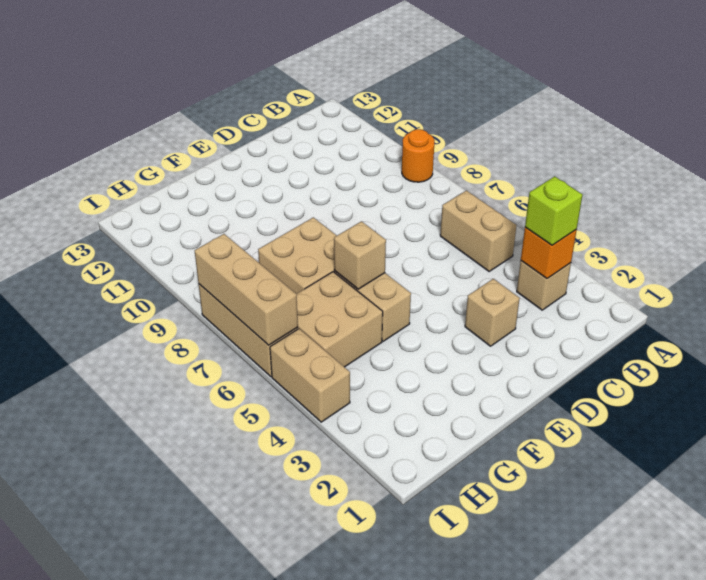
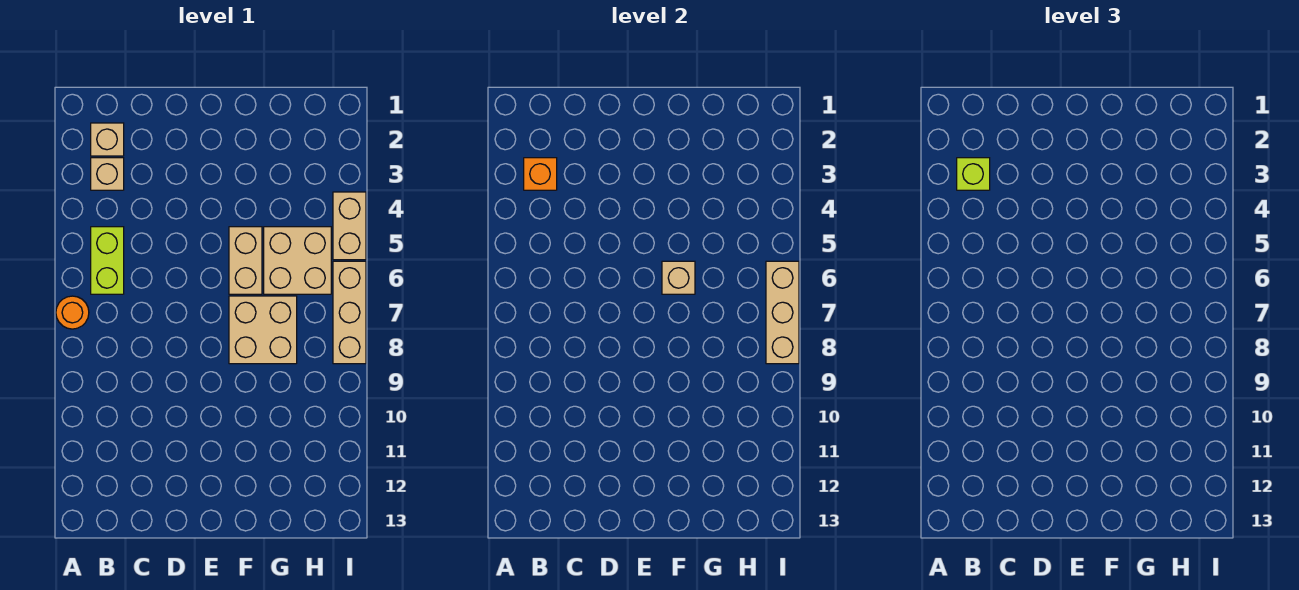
orange round brick A9 level 1 -> orange round brick A7 level 1
tan brick B5:B6 level 1 -> lime brick B5:B6 level 1
tan brick D3 level 1 -> tan brick B2 level 1

